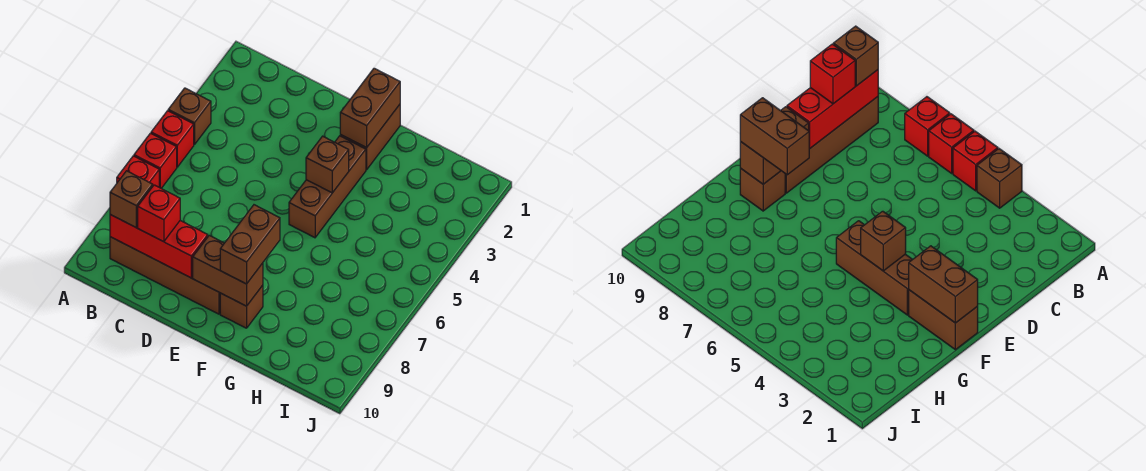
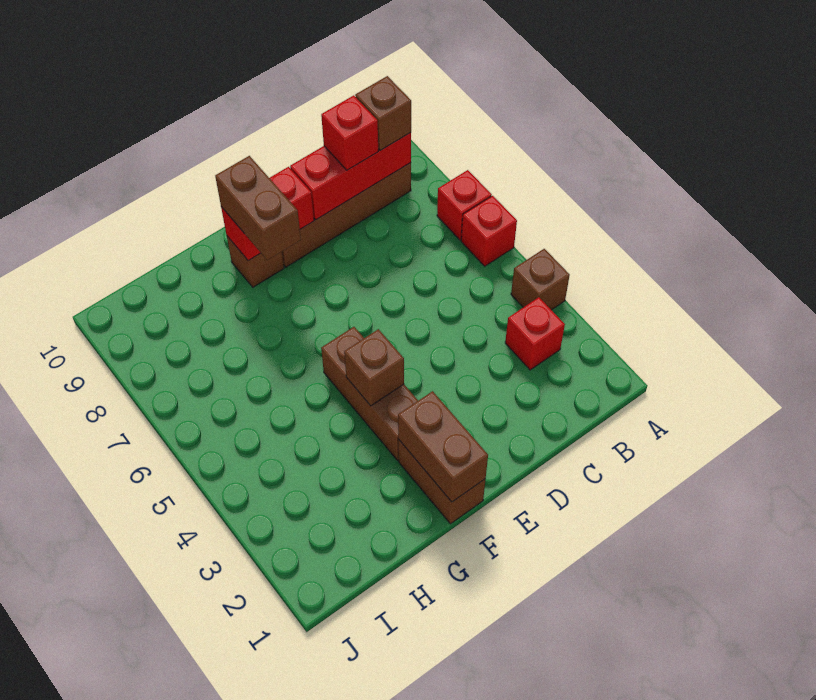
red brick A5 level 1 -> red brick B3 level 1
brown brick E9:F9 level 2 -> red brick E9:F9 level 2

